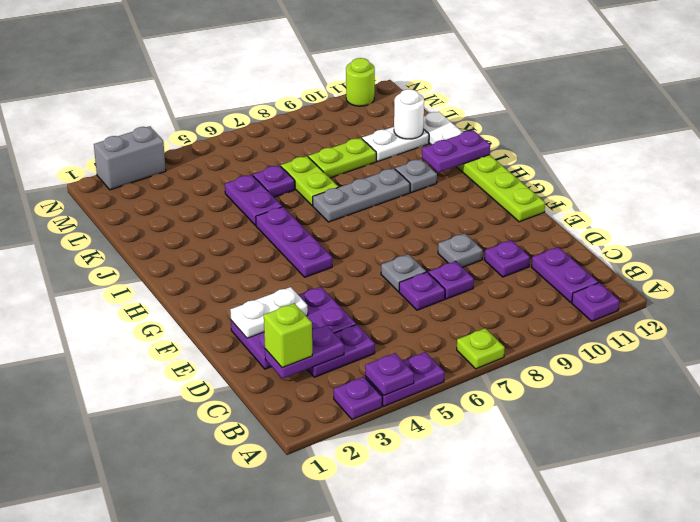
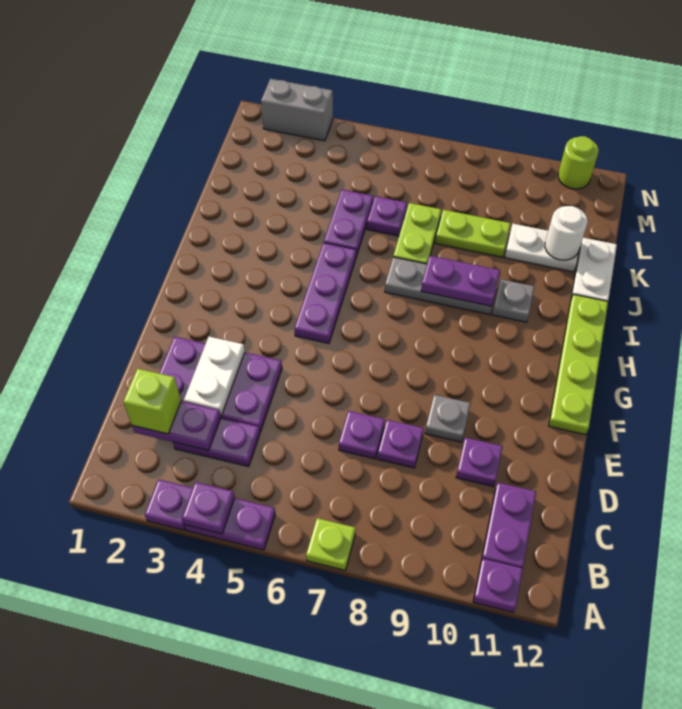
white plate E2:E3 level 2 -> white plate D3:E3 level 2
grey plate E7 level 1 -> none
purple plate I11:I12 level 2 -> purple plate I8:I9 level 2

